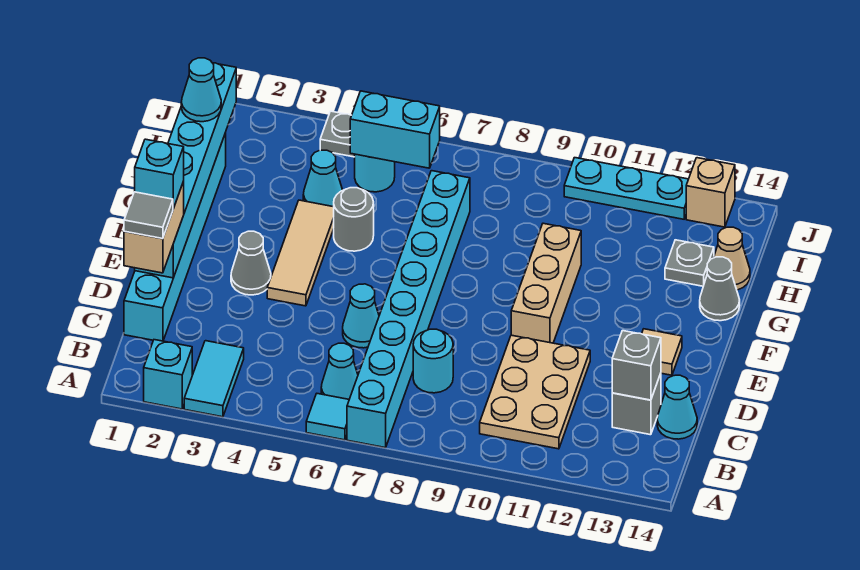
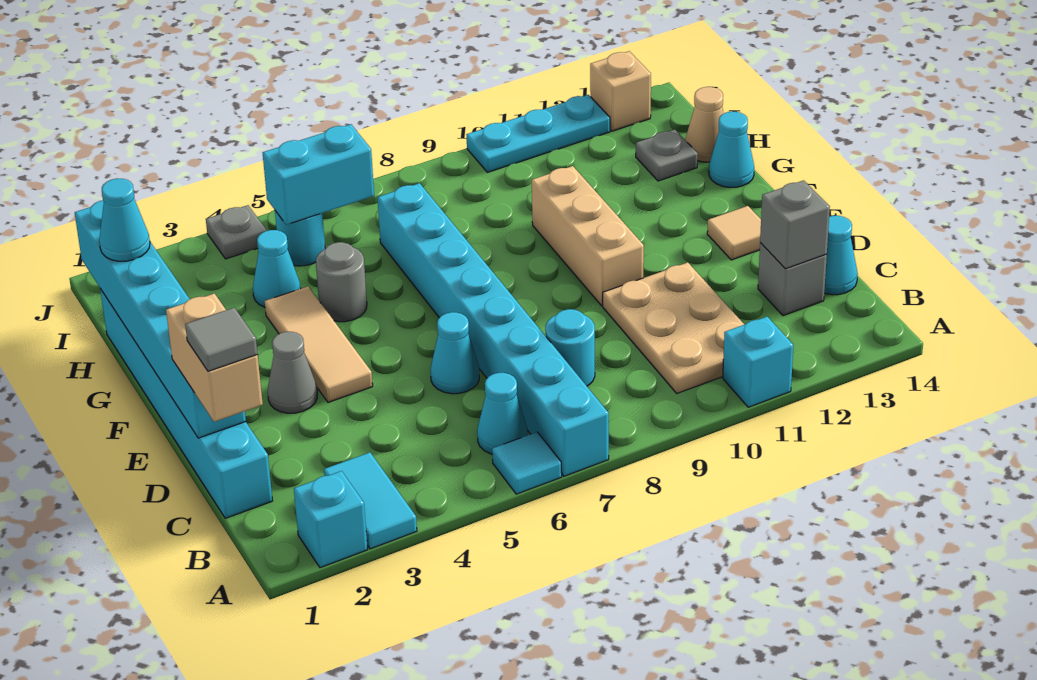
cyan brick D1 level 4 -> cyan brick A11 level 1
grey cone G14 level 1 -> cyan cone G14 level 1

